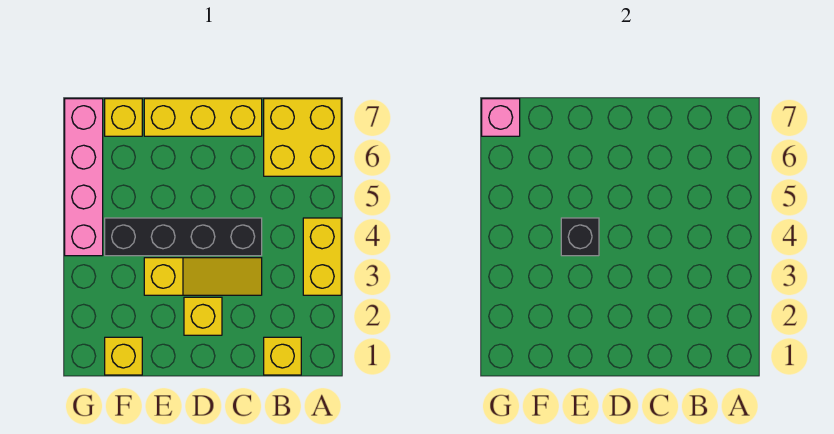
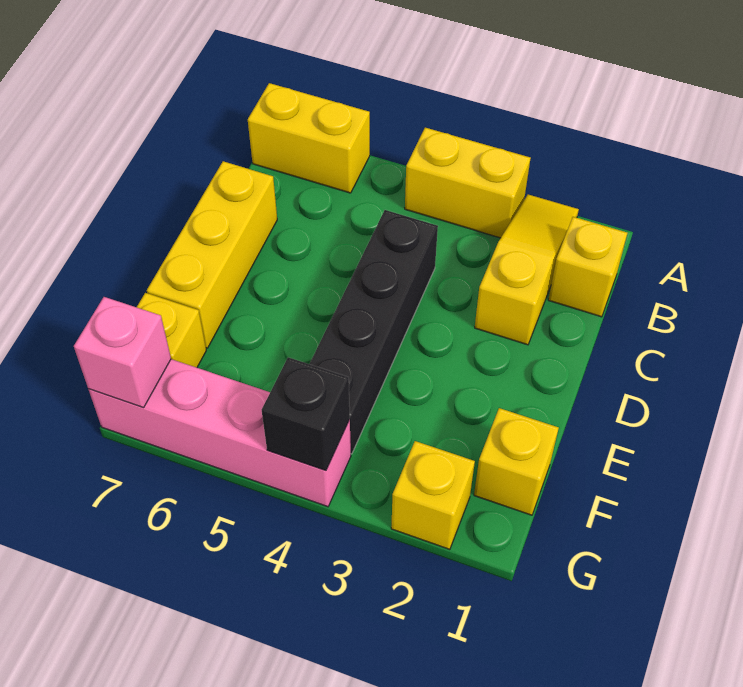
yellow brick A6:B7 level 1 -> yellow brick A6:A7 level 1
yellow slope C3:E3 level 1 top E -> yellow slope A2:C2 level 1 top C
yellow brick D2 level 1 -> yellow brick G2 level 1
black brick E4 level 2 -> black brick G4 level 2

